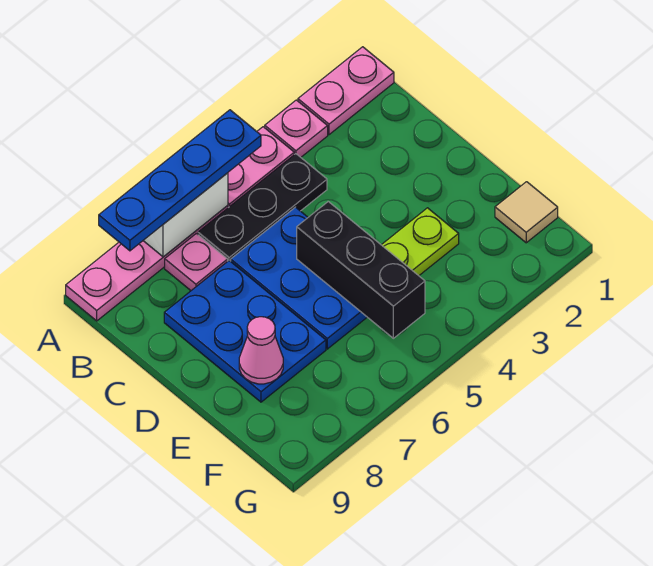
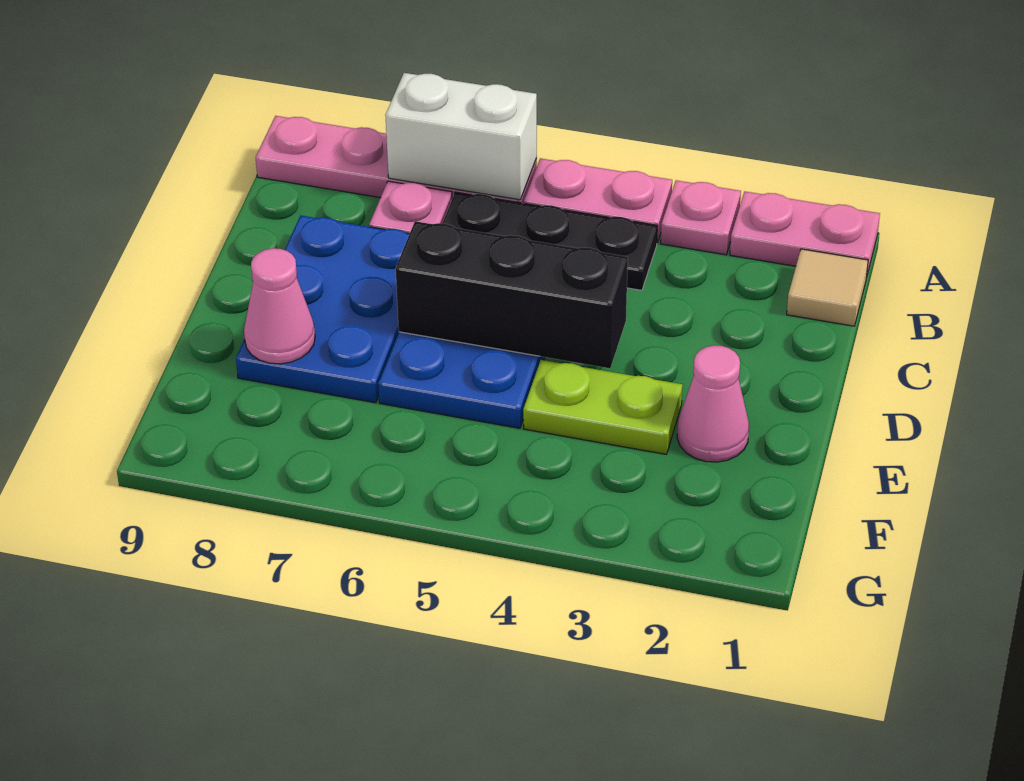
blue plate A5:A8 level 3 -> none
black brick D5:F5 level 2 -> black brick D4:D6 level 2
none -> pink cone E2 level 1
tan tile F1 level 1 -> tan tile B1 level 1

